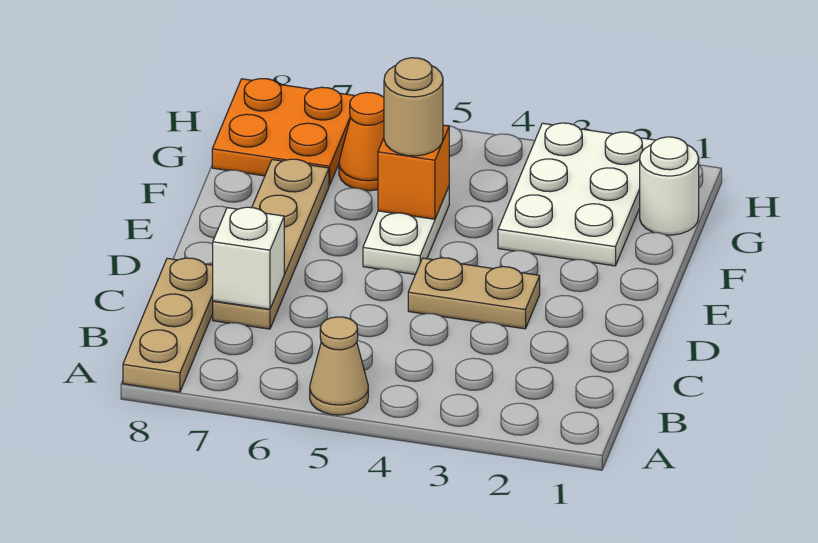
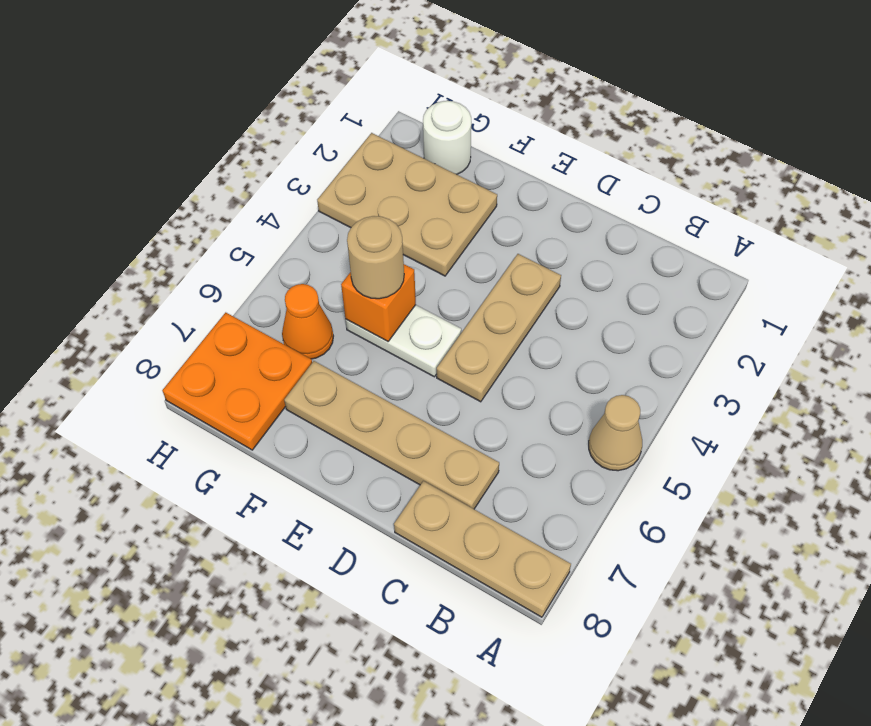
white brick C7 level 2 -> none
tan plate D3:D4 level 1 -> tan plate D3:D5 level 1
white plate F2:H3 level 1 -> tan plate F2:H3 level 1

